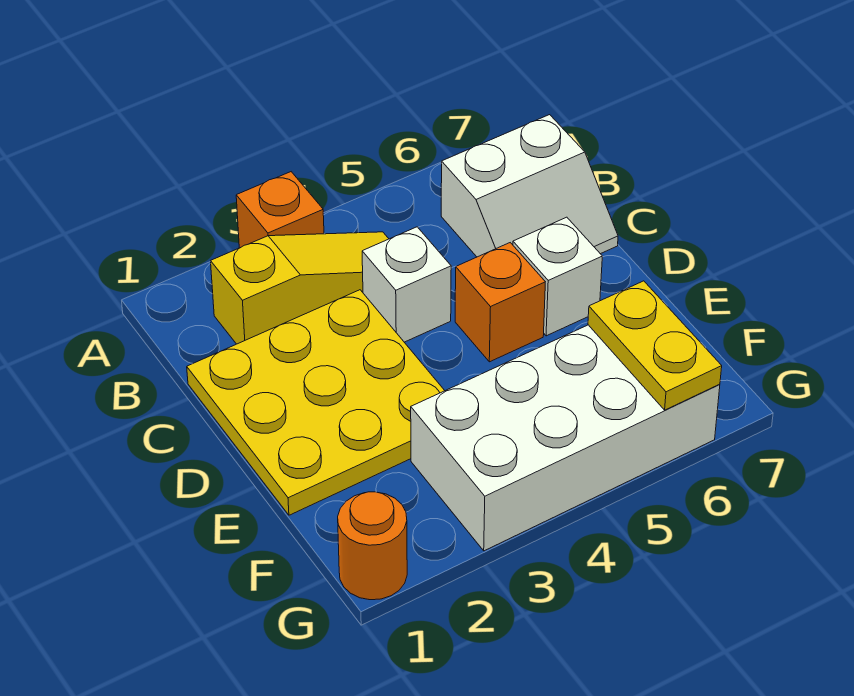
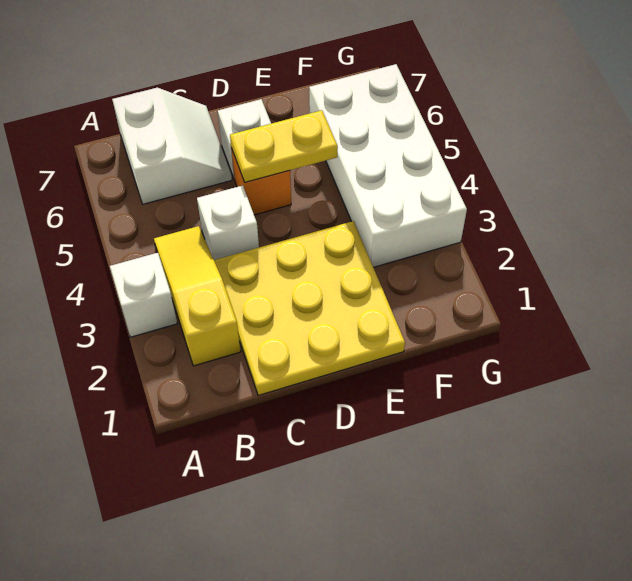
orange brick A3 level 1 -> white brick A3 level 1
yellow plate F6:G6 level 2 -> yellow plate D5:E5 level 2
orange round brick G1 level 1 -> none

